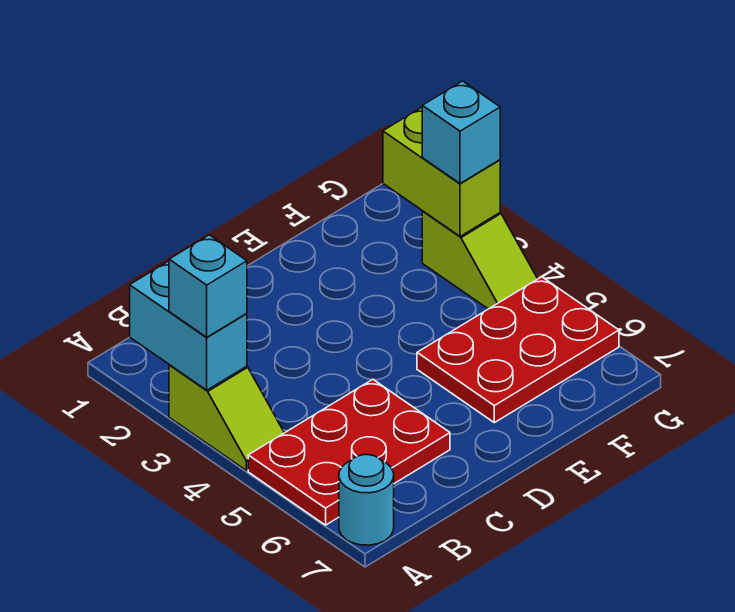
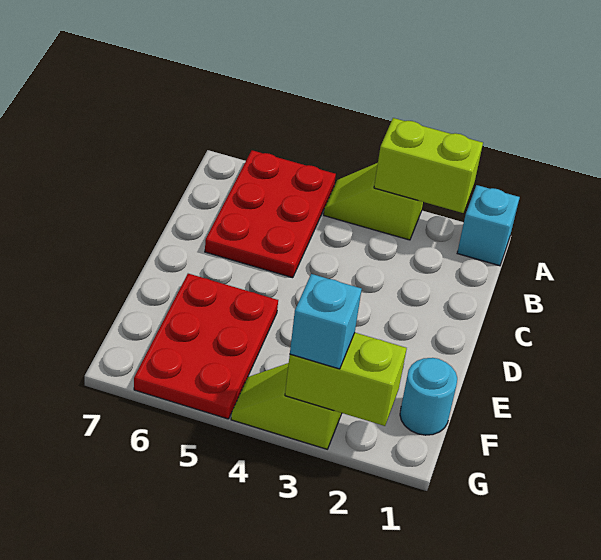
cyan brick A2:A3 level 2 -> lime brick A2:A3 level 2
cyan brick A3 level 3 -> cyan brick A1 level 1
cyan round brick A7 level 1 -> cyan round brick F1 level 1

